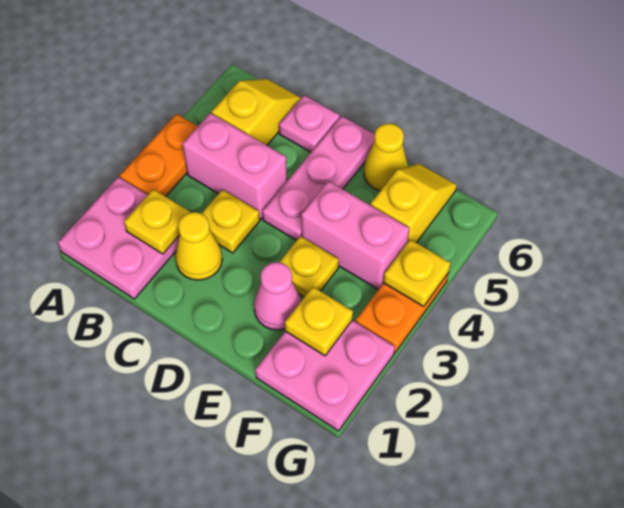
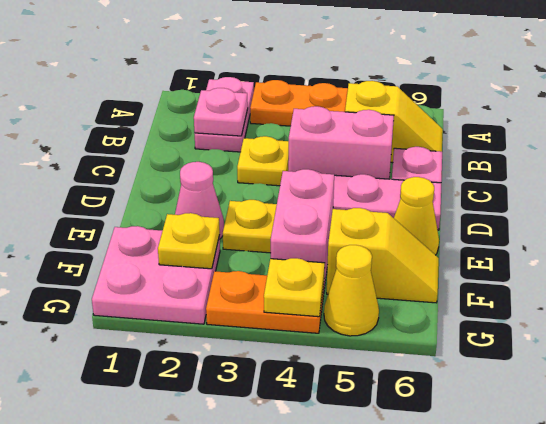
pink plate A1:B2 level 1 -> pink plate A2:B2 level 1
yellow plate B2 level 2 -> pink plate B2 level 2
pink brick B4:C4 level 1 -> pink brick C4:C5 level 1
yellow cone C2 level 1 -> yellow cone G5 level 1

